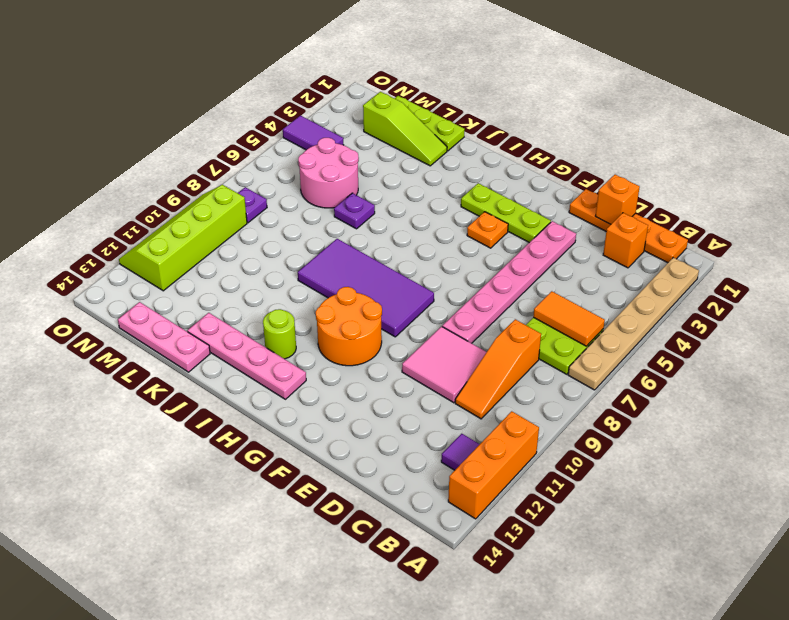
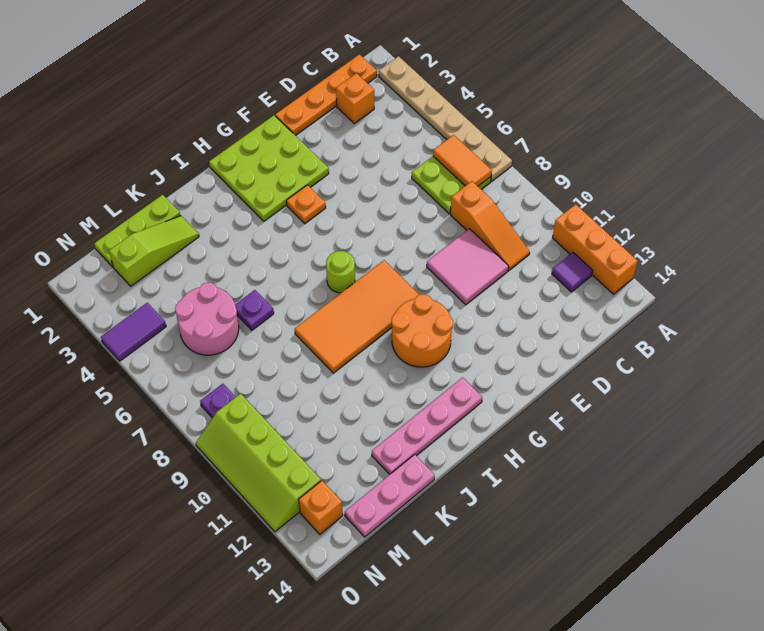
orange tile B6:C6 level 2 -> orange tile B6:B7 level 2
orange brick D1 level 2 -> orange brick N13 level 1
pink plate E3:E8 level 1 -> none
lime plate F3:H3 level 1 -> lime plate F1:H3 level 1
purple tile G8:J9 level 1 -> orange tile G8:J9 level 1
lime round brick I12 level 1 -> lime round brick H7 level 1

